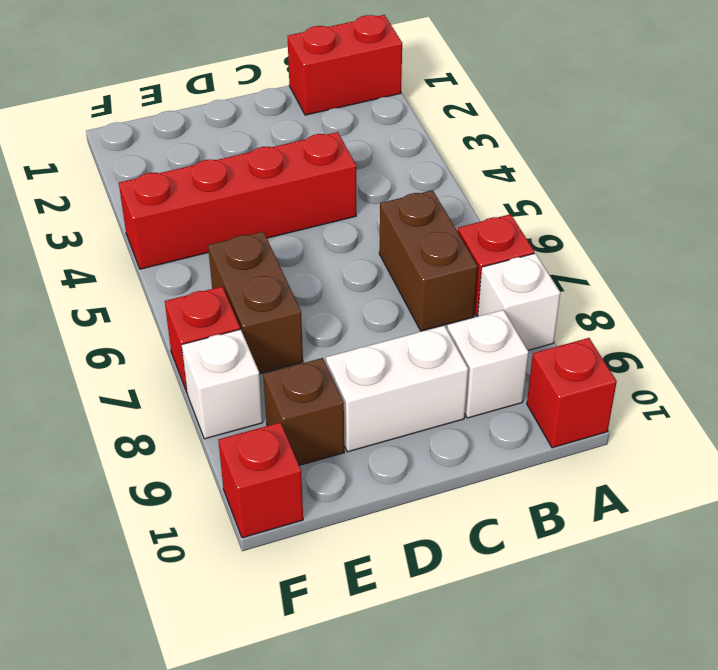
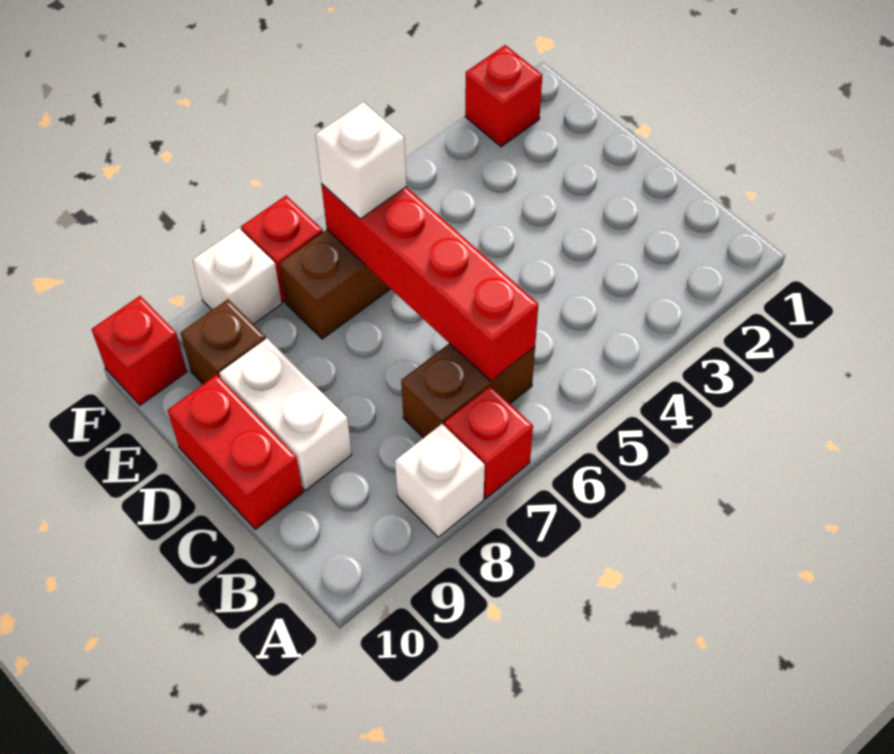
red brick A1:B1 level 1 -> red brick C10:D10 level 1
red brick A10 level 1 -> red brick F2 level 1
white brick B9 level 1 -> white brick E6 level 3
red brick C4:F4 level 1 -> red brick B6:E6 level 2

